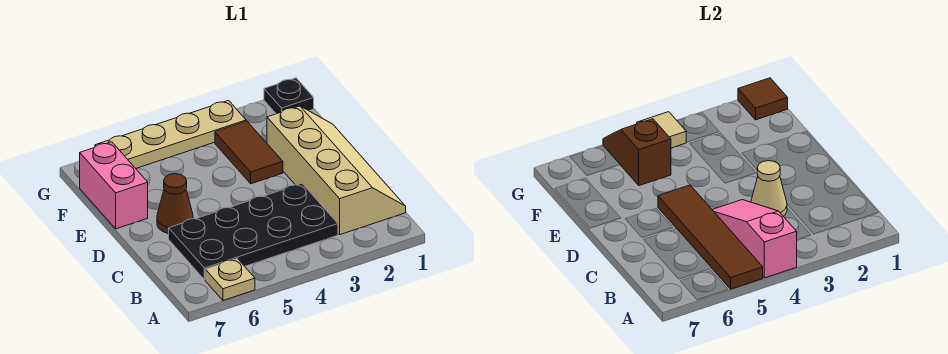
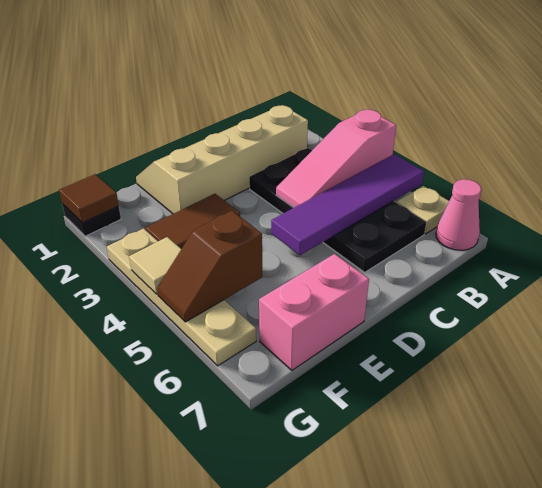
brown tile A5:D5 level 2 -> purple tile A5:D5 level 2
none -> pink cone A7 level 1
tan cone C3 level 2 -> none
brown cone D6 level 1 -> none

